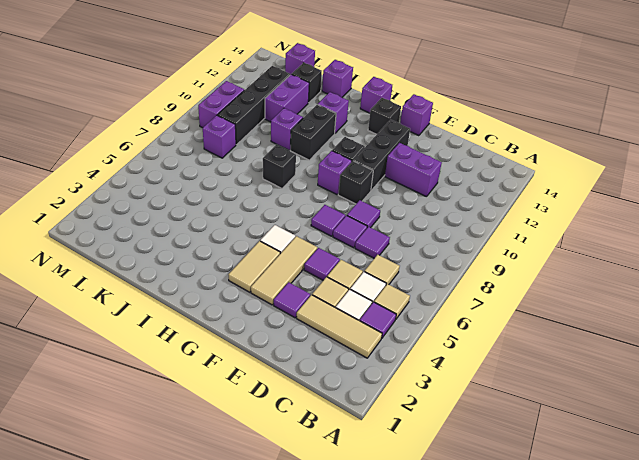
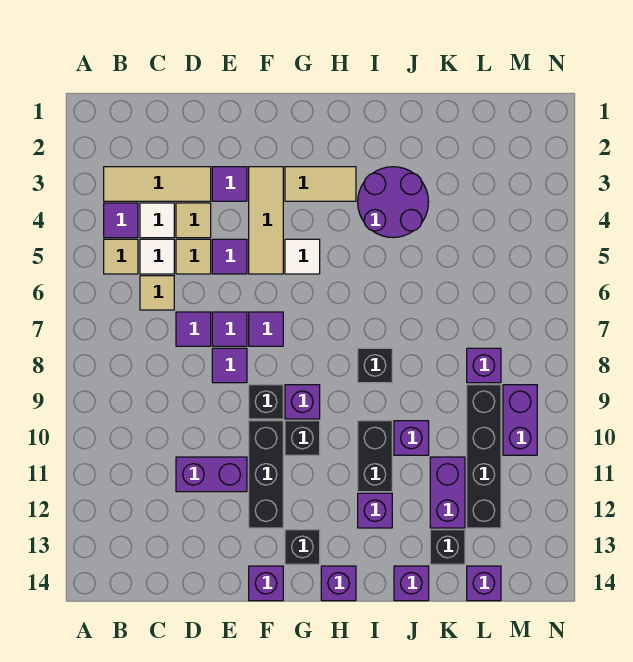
tan tile G3:G4 level 1 -> tan tile G3:H3 level 1
none -> purple round brick I3:J4 level 1

